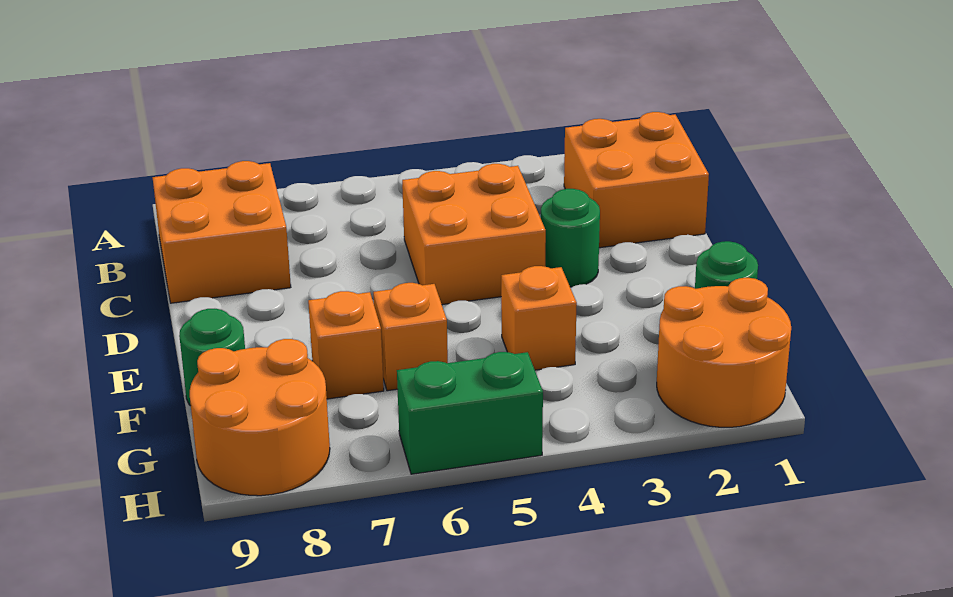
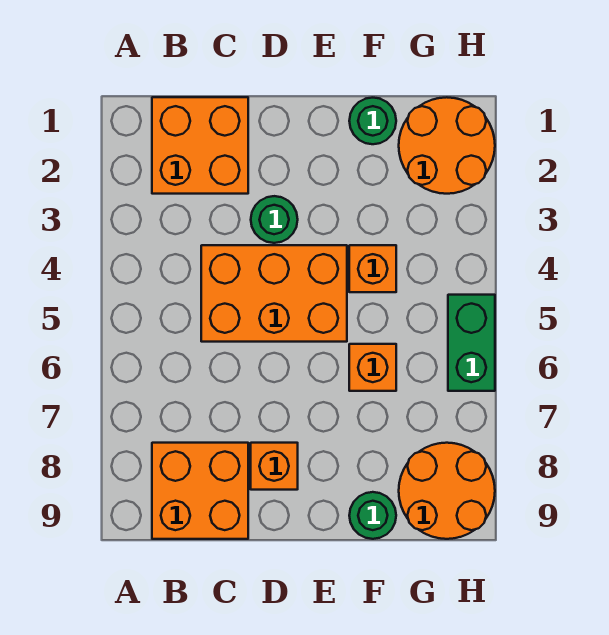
orange brick C4:D5 level 1 -> orange brick C4:E5 level 1
orange brick F7 level 1 -> orange brick D8 level 1

